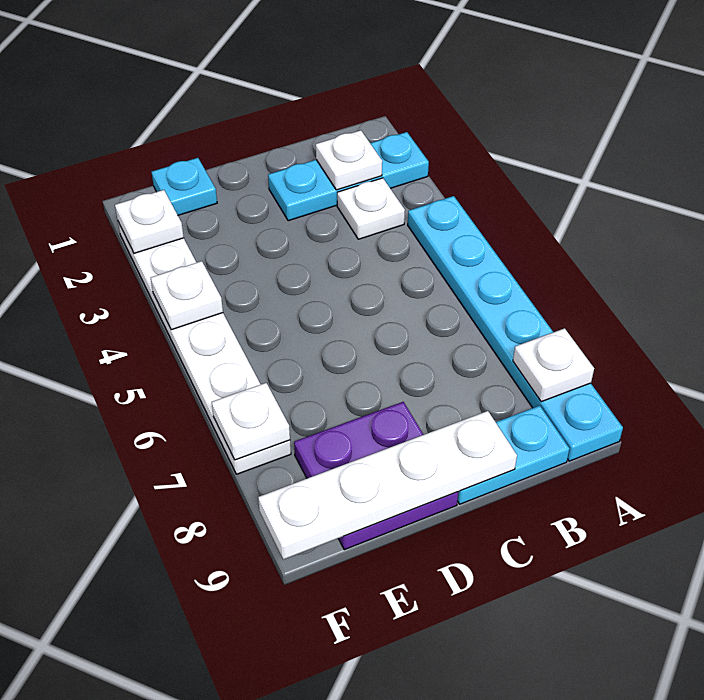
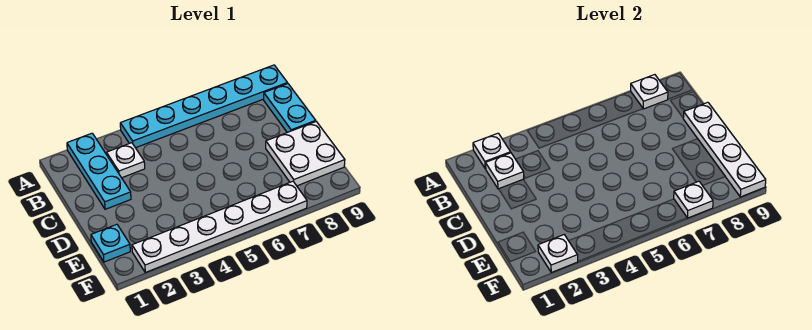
purple plate D8:E9 level 1 -> white plate D8:E9 level 1
white plate F4 level 2 -> white plate A2 level 2

